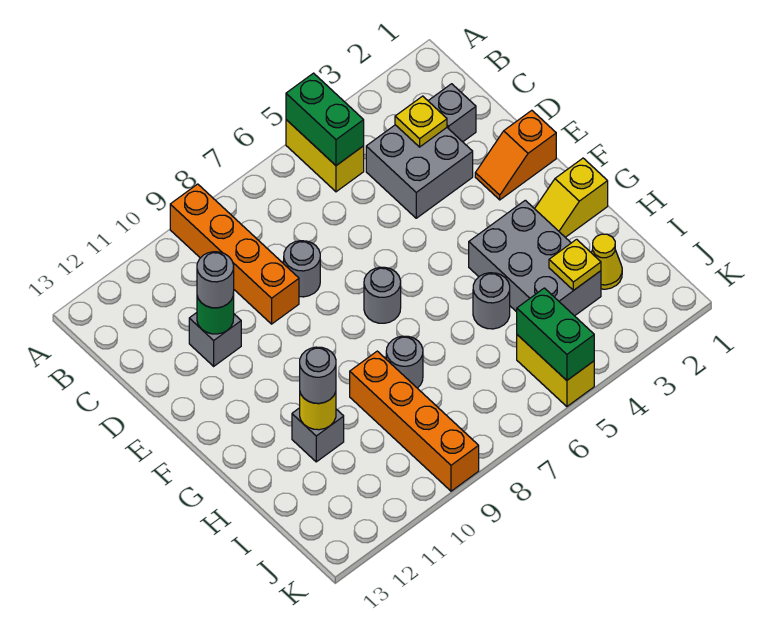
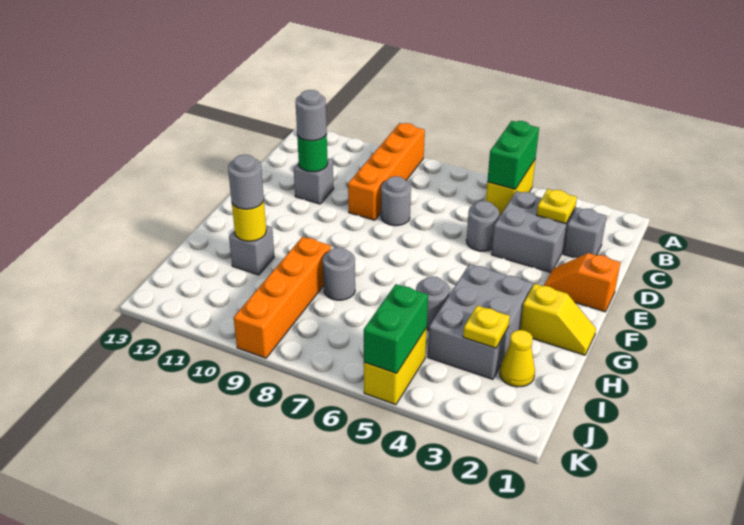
grey round brick F7 level 1 -> grey round brick D5 level 1
yellow slope G1:G2 level 1 top 1 -> yellow slope G1:G2 level 1 top 2

